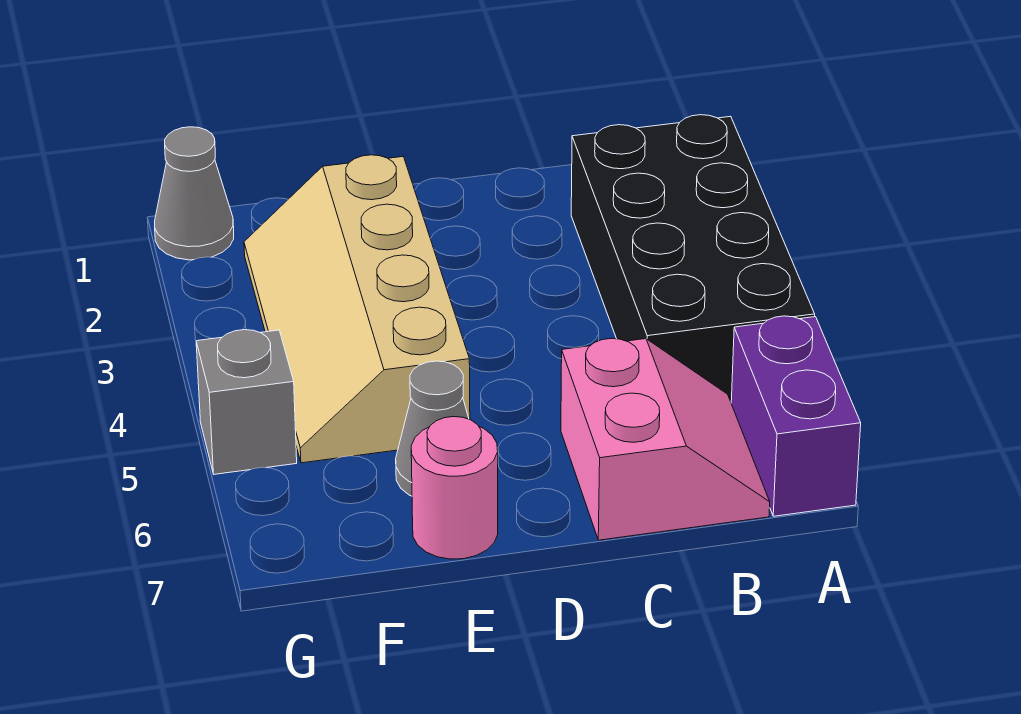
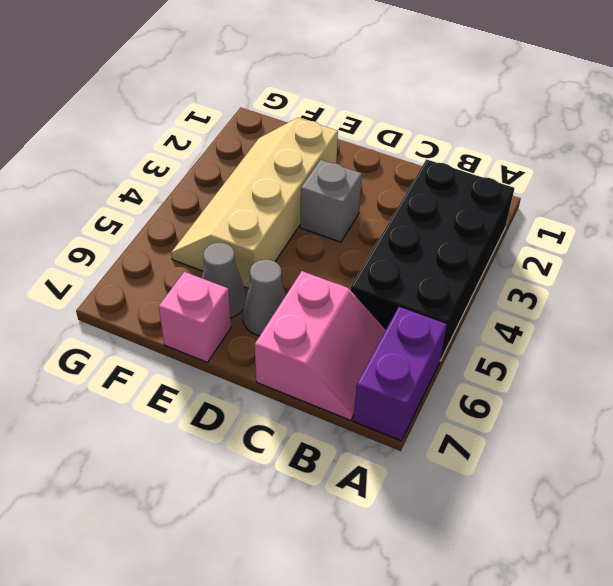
pink round brick E7 level 1 -> pink brick E7 level 1
grey cone G1 level 1 -> grey cone D6 level 1
grey brick G5 level 1 -> grey brick D3 level 1

